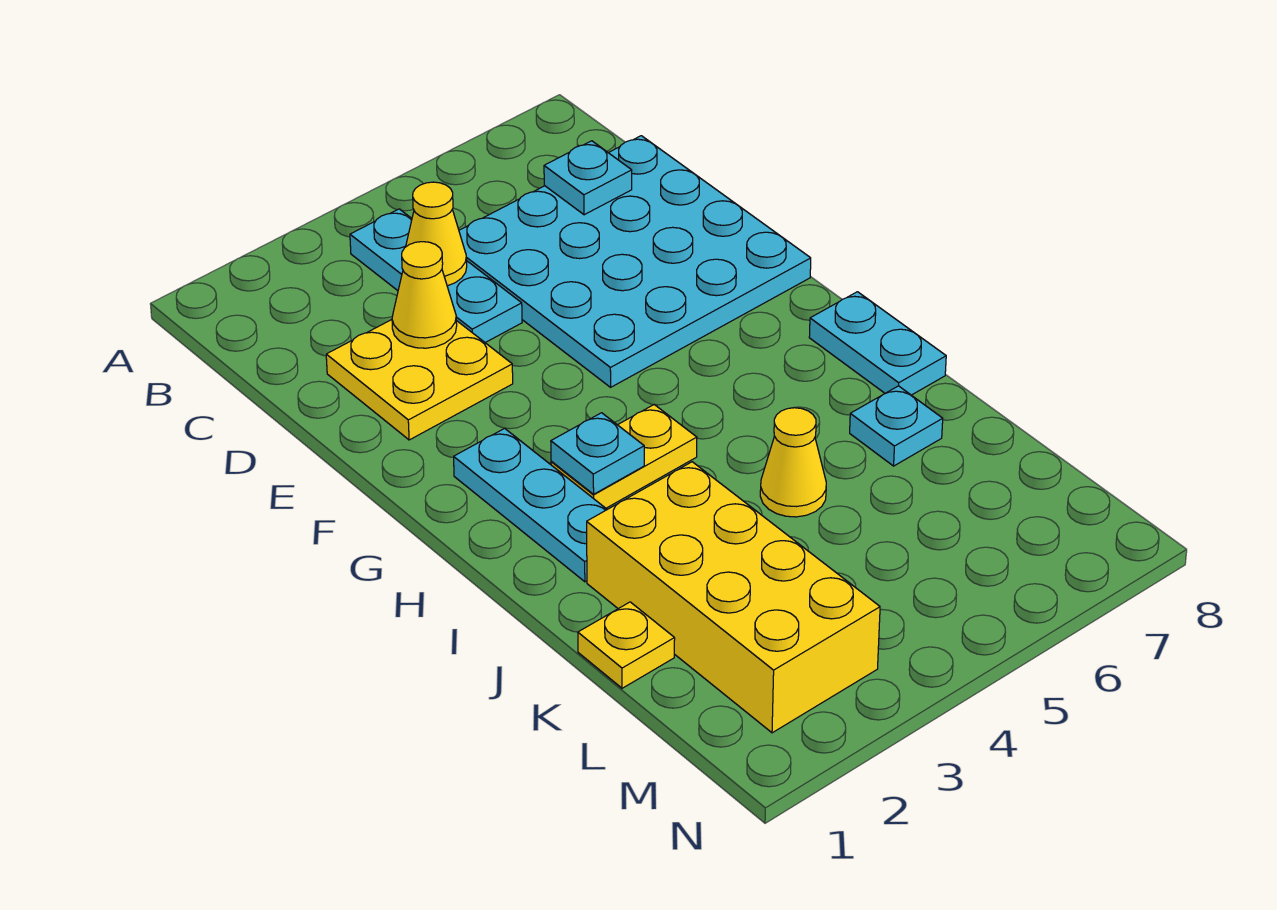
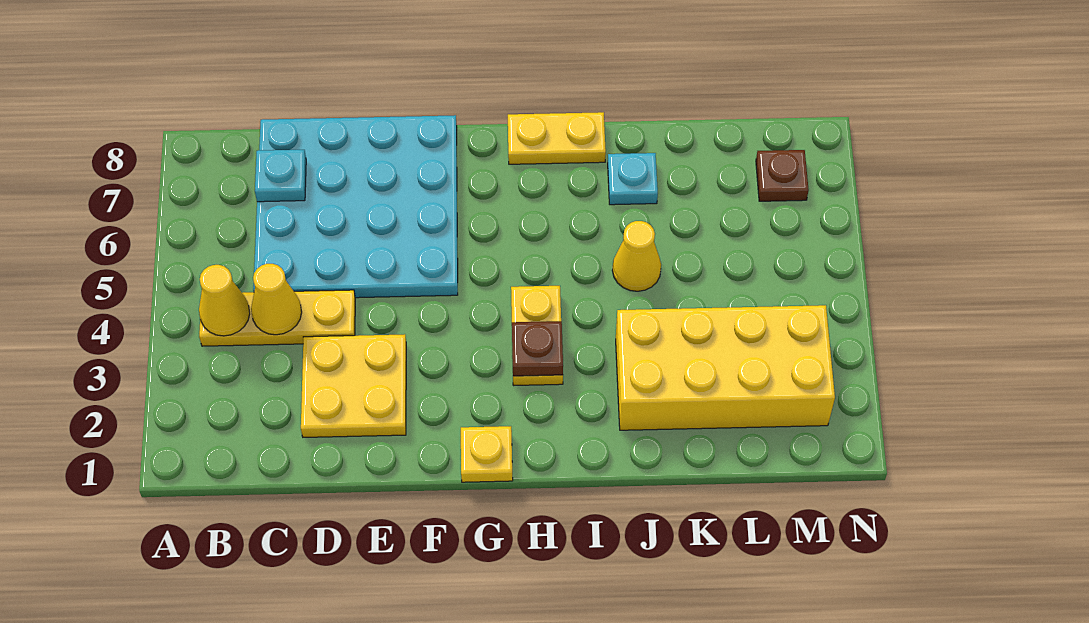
cyan plate B4:D4 level 1 -> yellow plate B4:D4 level 1
yellow cone D3 level 2 -> yellow cone B4 level 2
cyan plate G2:I2 level 1 -> none
cyan plate H3 level 2 -> brown plate H3 level 2
cyan plate H8:I8 level 1 -> yellow plate H8:I8 level 1
yellow plate K1 level 1 -> yellow plate G1 level 1
none -> brown plate M7 level 1

